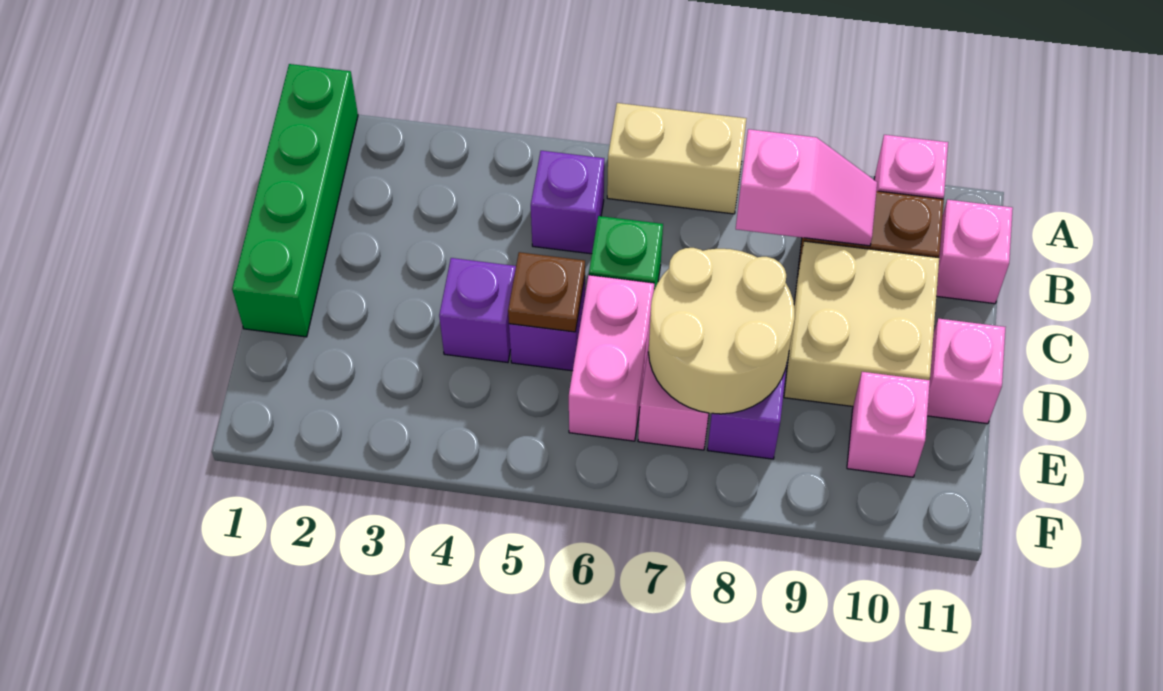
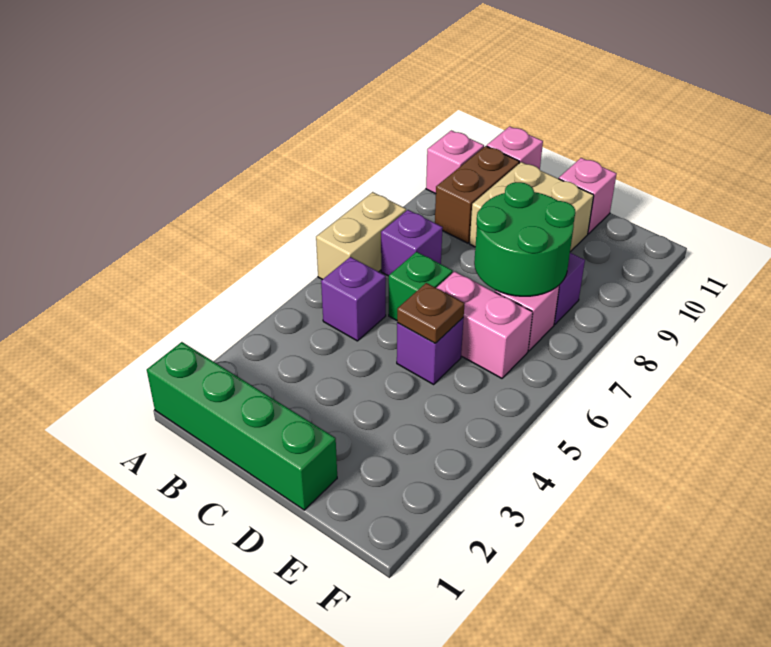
pink slope B8:B9 level 2 top 8 -> none
purple brick D4 level 1 -> purple brick B7 level 1
tan round brick D7:E8 level 2 -> green round brick D7:E8 level 2
pink brick E10 level 1 -> none

